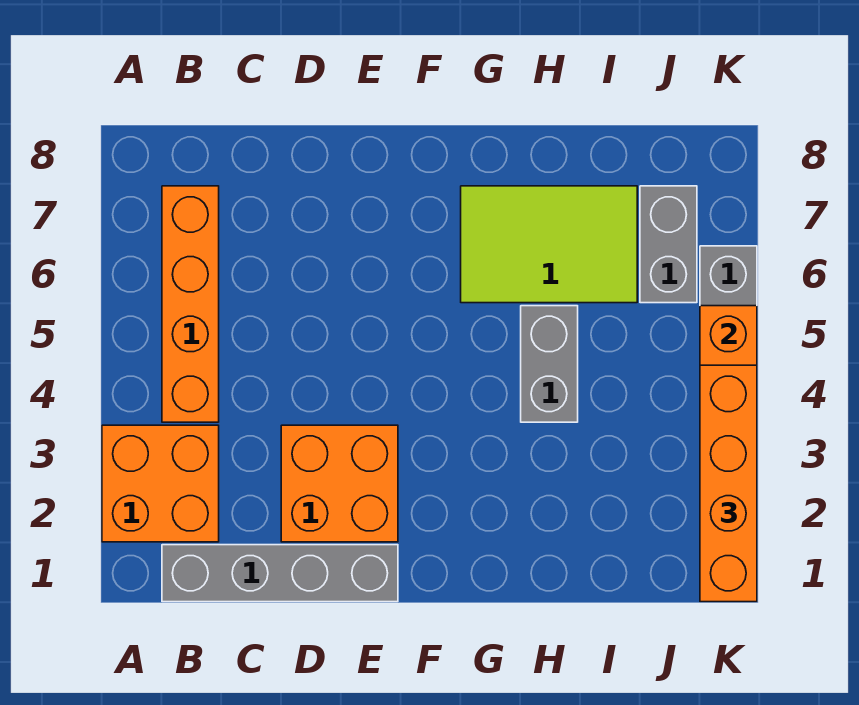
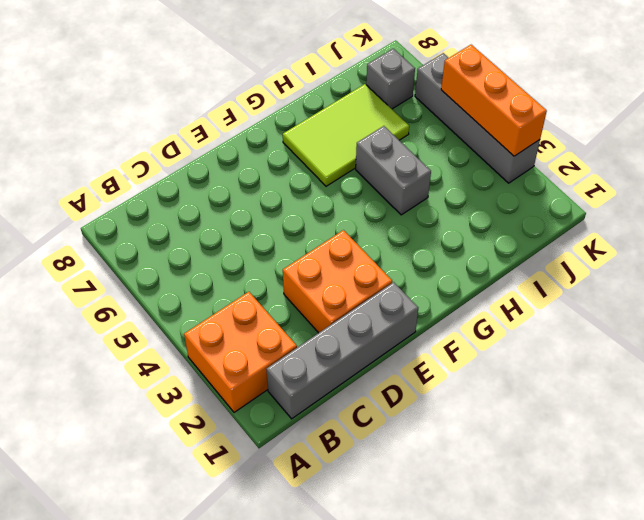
orange brick B4:B7 level 1 -> none
grey brick J6:J7 level 1 -> grey brick J7 level 1
orange brick K1:K4 level 3 -> none

